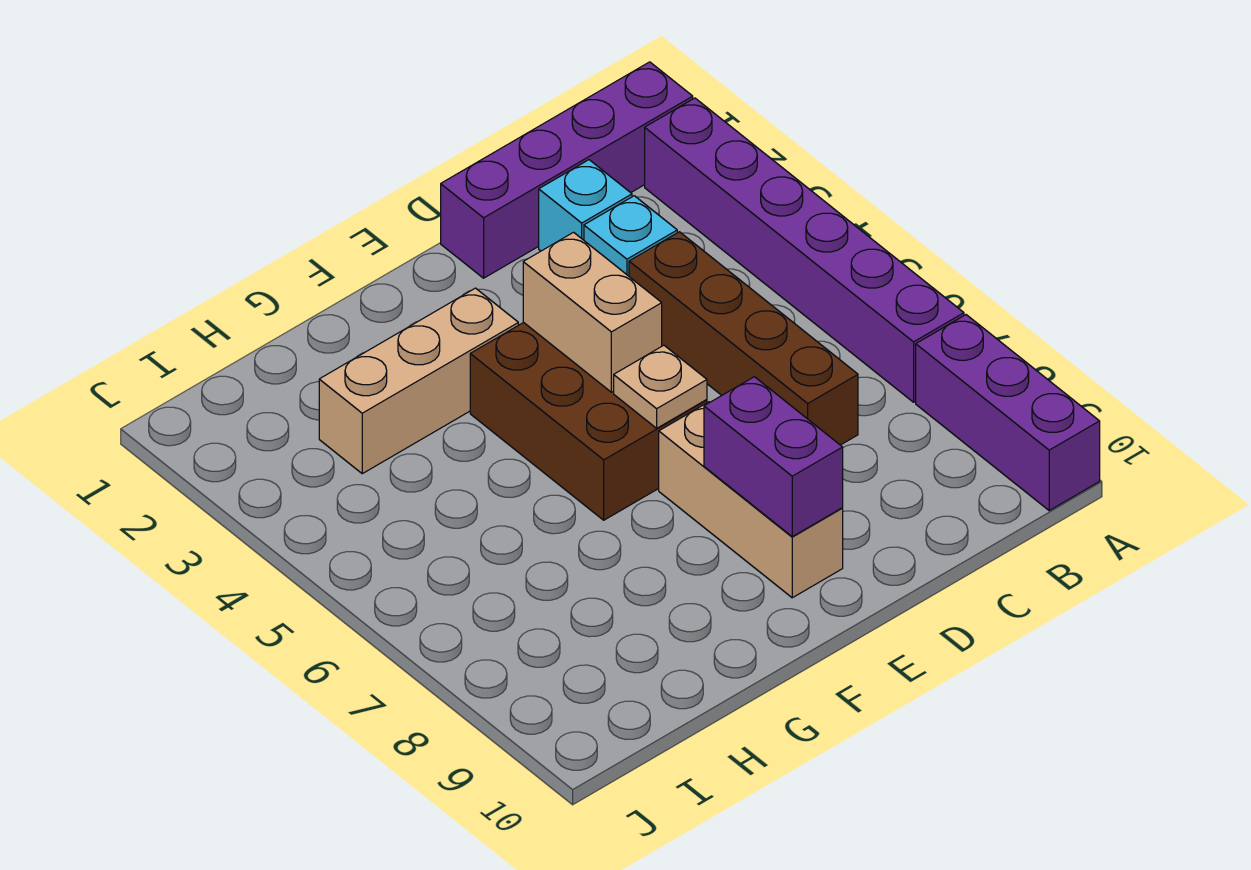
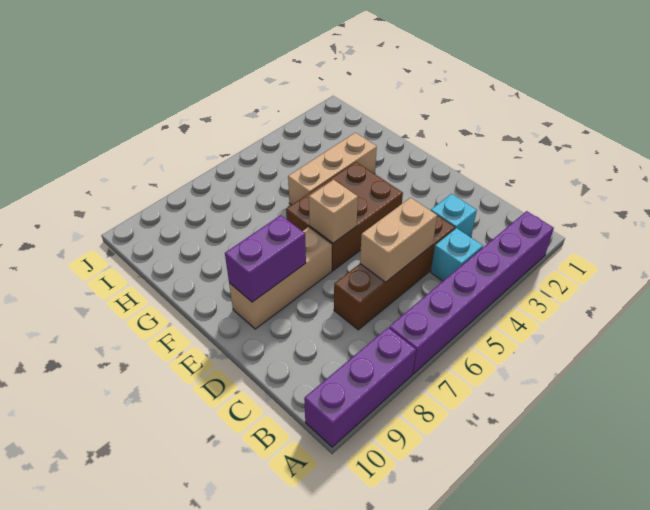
purple brick A1:D1 level 1 -> none
cyan brick C2 level 1 -> cyan brick B4 level 1
tan brick E4:E5 level 2 -> tan brick C5:C6 level 2
tan plate E6 level 2 -> tan brick E6 level 2
tan brick F3:H3 level 1 -> tan brick G3:G5 level 1

